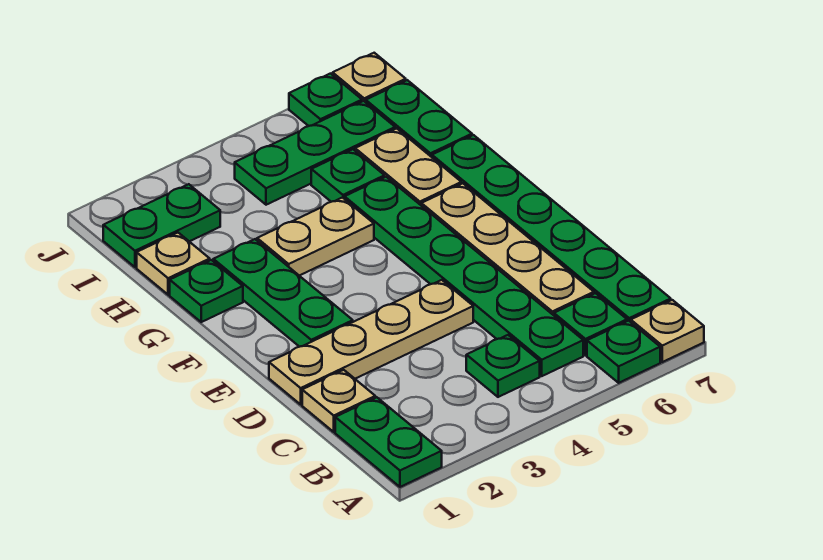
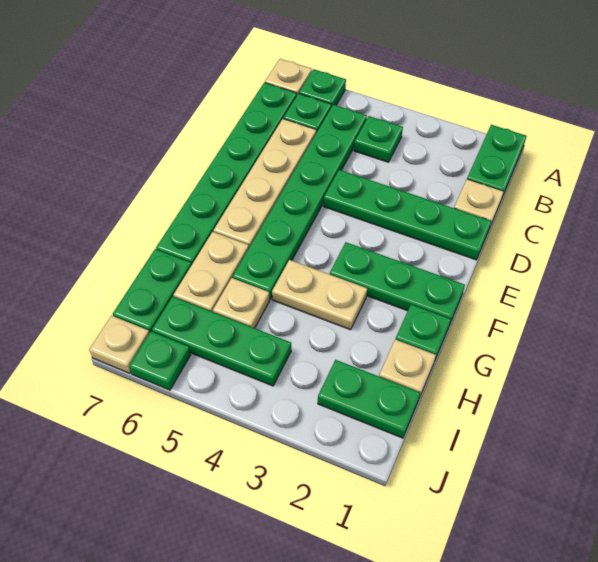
tan plate D1:D4 level 1 -> green plate D1:D4 level 1
green plate E2:G2 level 1 -> green plate F1:F3 level 1
green plate H5 level 1 -> tan plate H5 level 1

